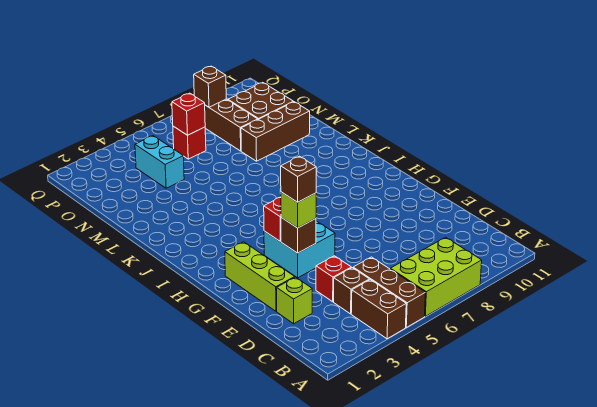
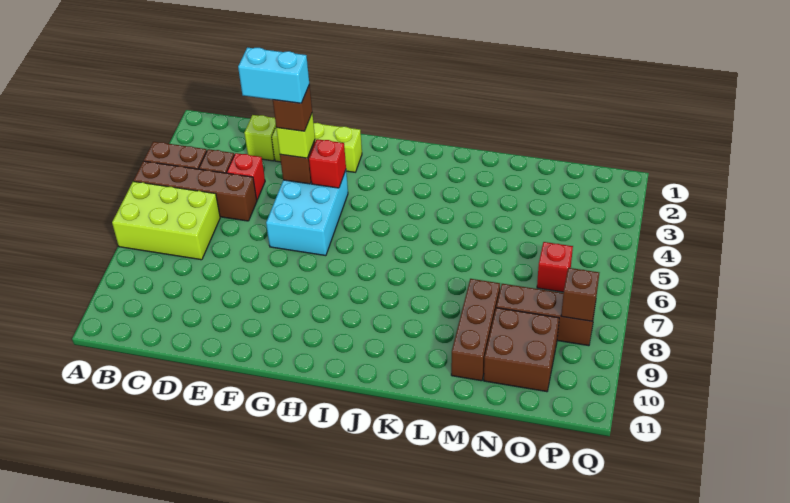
brown brick A5:C5 level 1 -> brown brick A5:D5 level 1
lime brick A6:B8 level 1 -> lime brick A6:C7 level 1
cyan brick F4:G5 level 1 -> cyan brick F4:G6 level 1
cyan brick N4:O4 level 1 -> cyan brick E4:F4 level 5
red brick O6 level 2 -> none

